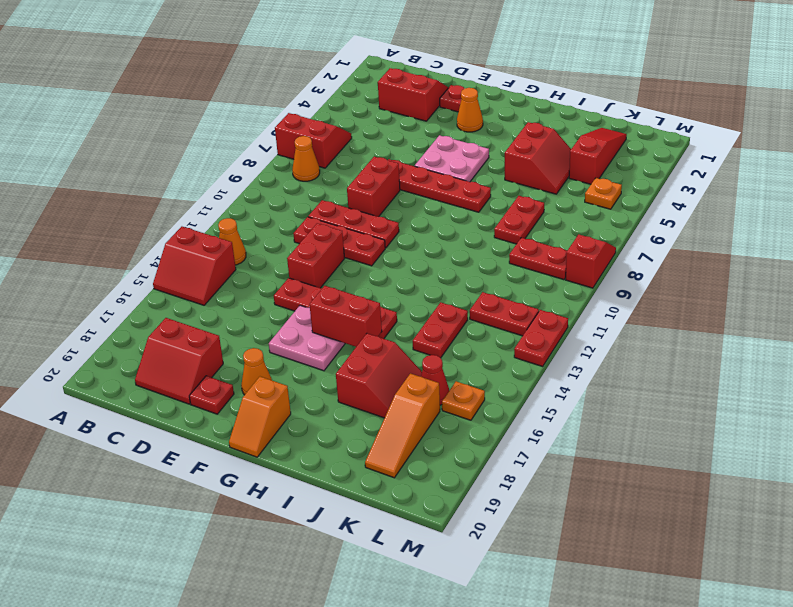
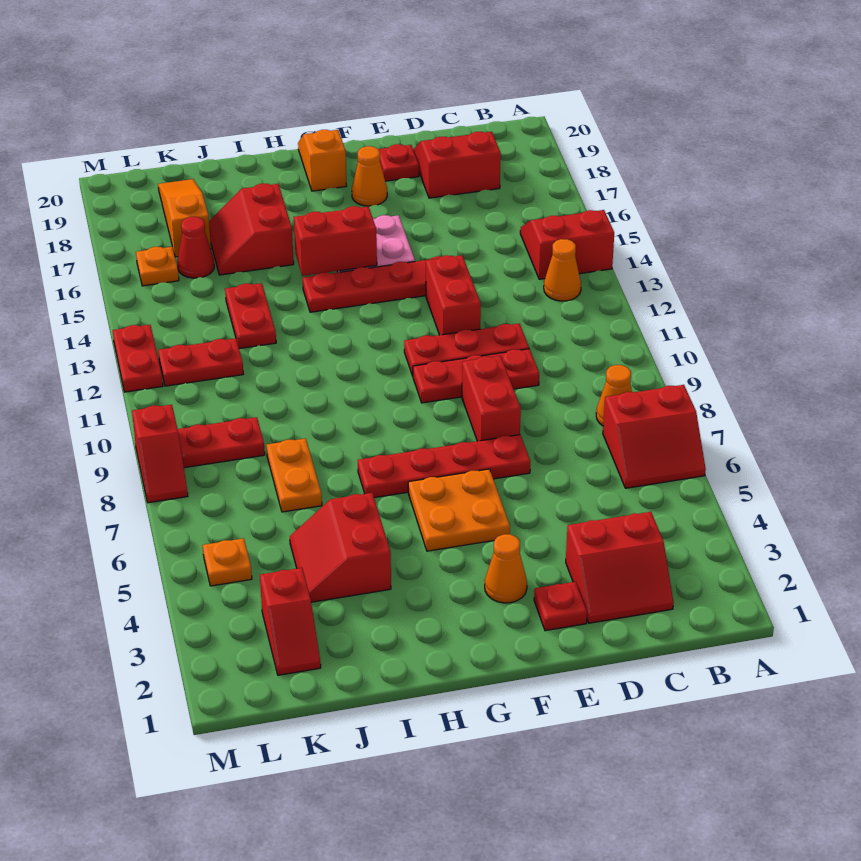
pink plate F5:G6 level 1 -> orange plate F5:G6 level 1
red plate J7:J8 level 1 -> orange plate J7:J8 level 1
red slope K2:K4 level 1 top 4 -> red slope K2:K3 level 1 top 3

